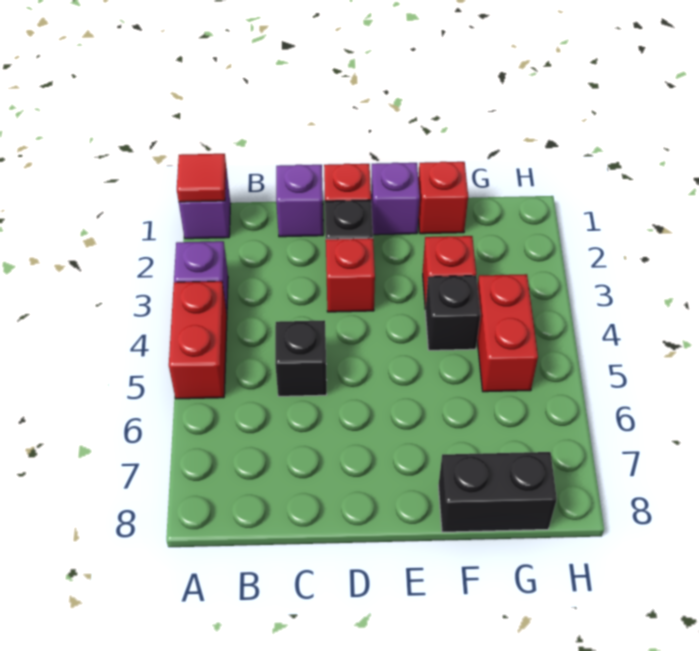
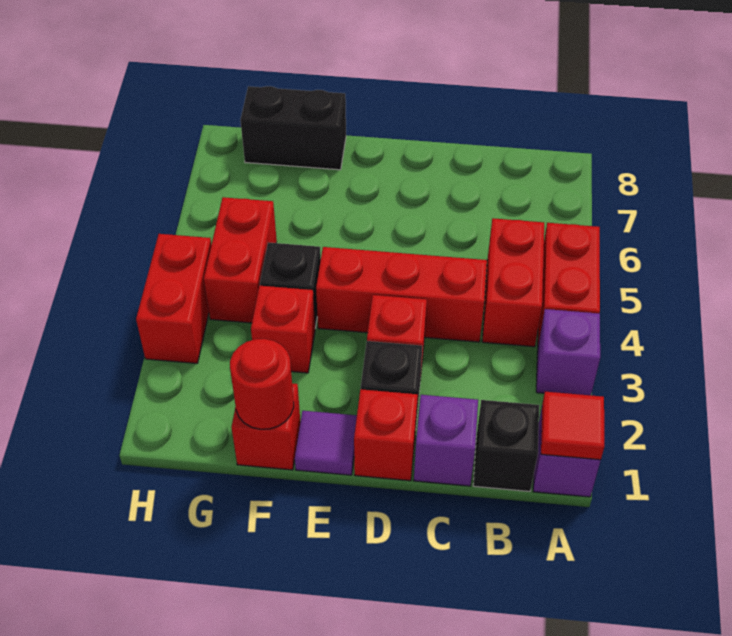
none -> red brick B4:B5 level 1
none -> red brick C4:E4 level 1
black brick C5 level 1 -> black brick B1 level 1
purple brick E1 level 1 -> purple tile E1 level 1
none -> red round brick F1 level 2
none -> red brick H3:H4 level 1

